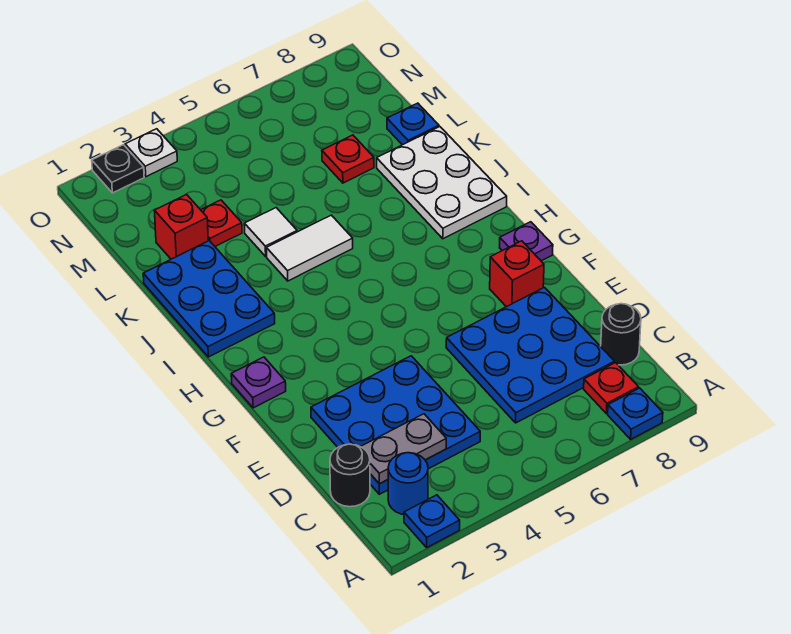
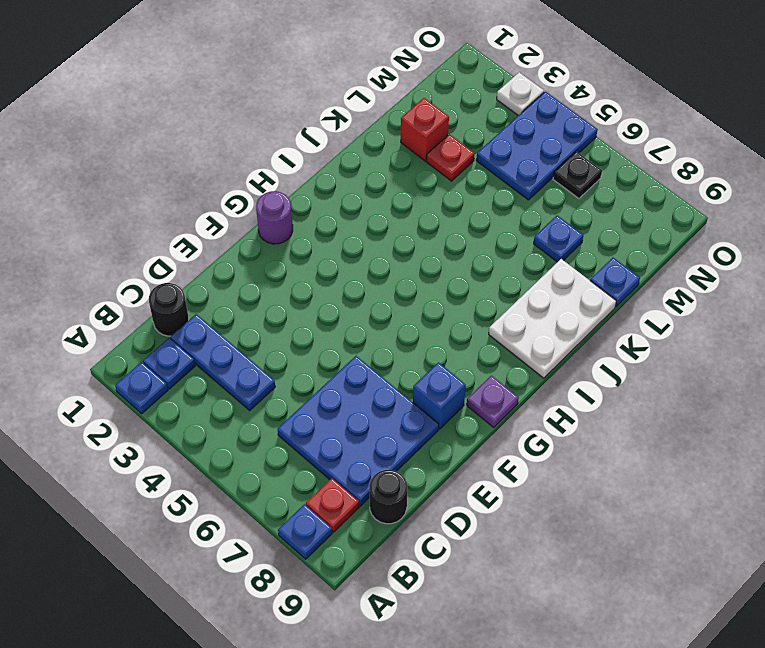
blue round brick B2 level 1 -> blue plate B2 level 1
blue plate C2:E4 level 1 -> blue plate C2:C4 level 1
grey plate C2:C3 level 2 -> none
red brick F8 level 1 -> blue brick F8 level 1
purple plate G1 level 1 -> purple round brick G1 level 1
blue plate I1:K2 level 1 -> blue plate M4:O5 level 1
white tile J4:J5 level 1 -> none
white tile K4 level 1 -> none
red plate L7 level 1 -> blue plate L7 level 1
black plate O2 level 1 -> black plate N6 level 1

